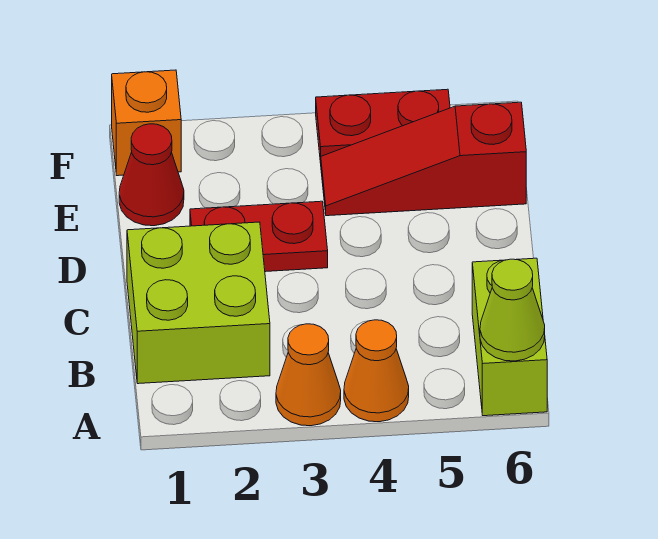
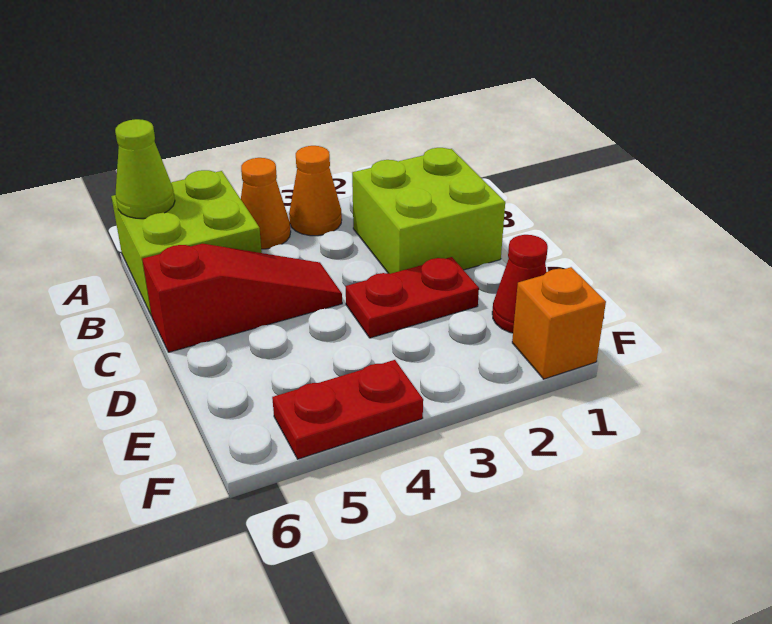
lime brick A6:B6 level 1 -> lime brick A5:B6 level 1
red slope E4:E6 level 1 top 6 -> red slope C4:C6 level 1 top 6

